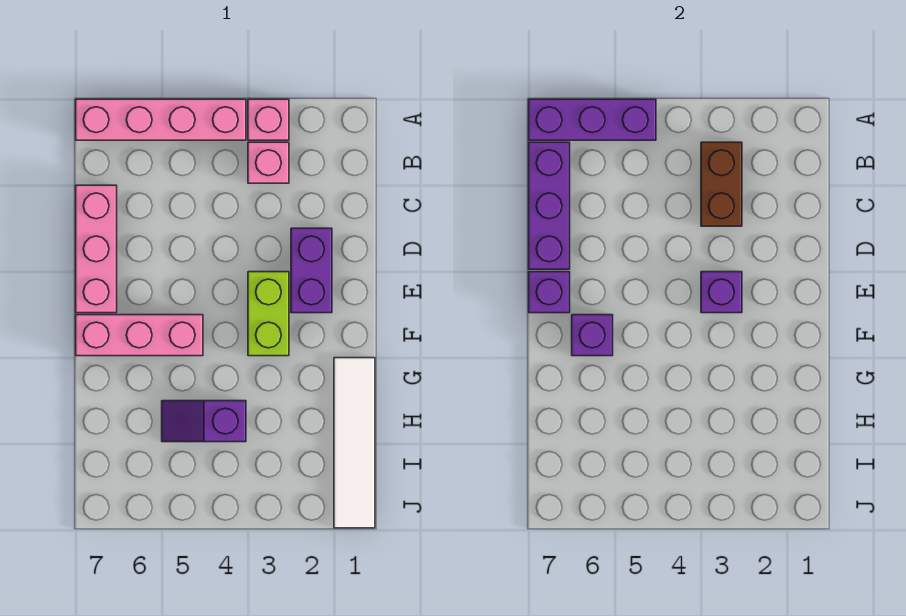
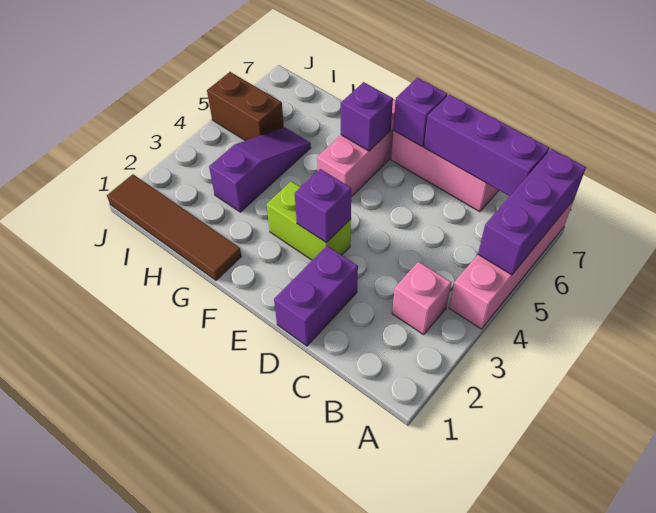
pink brick A3 level 1 -> none
brown brick B3:C3 level 2 -> brown brick I5:J5 level 1
purple brick D2:E2 level 1 -> purple brick D1:D2 level 1
white tile G1:J1 level 1 -> brown tile G1:J1 level 1
purple slope H4:H5 level 1 top 4 -> purple slope H3:H5 level 1 top 3

